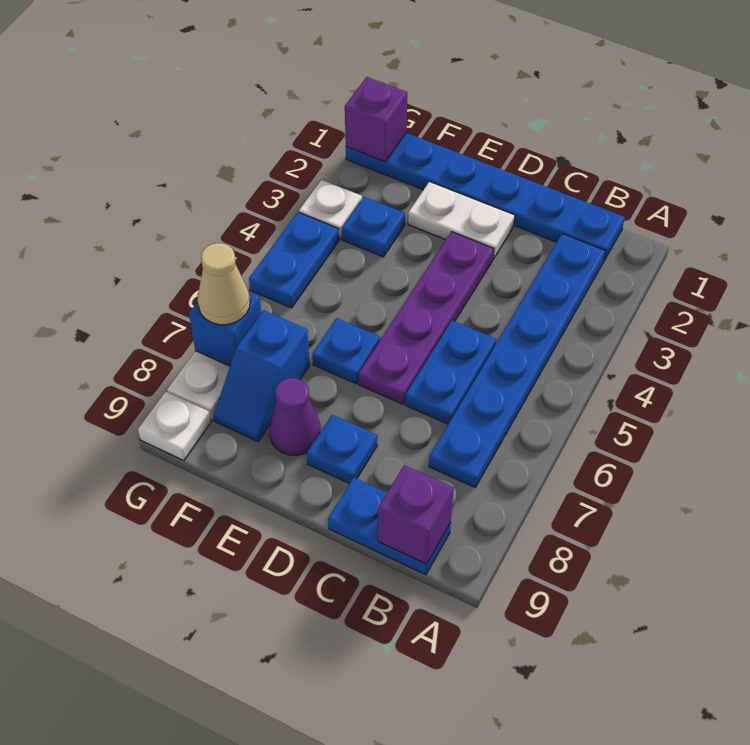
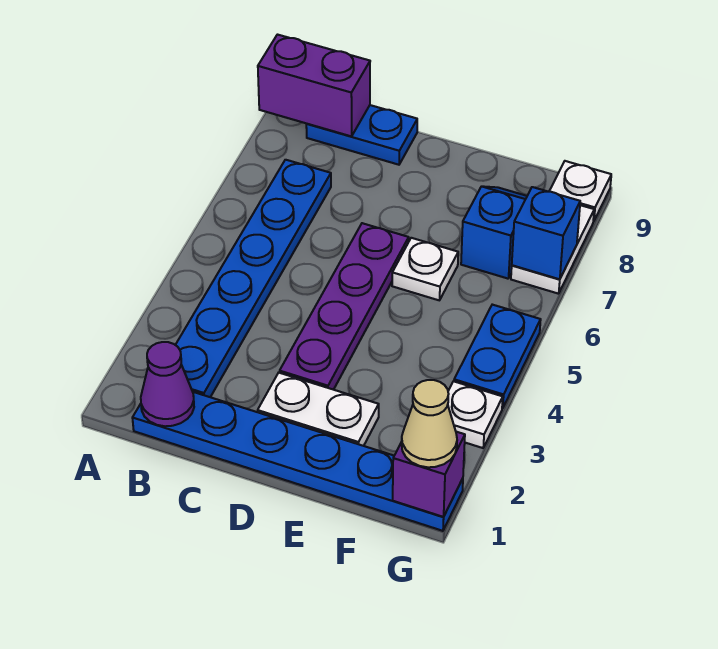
purple brick B9 level 2 -> purple brick A9:B9 level 2
blue plate C5:C6 level 1 -> none
blue plate D8 level 1 -> none
blue plate E6 level 1 -> white plate E6 level 1
purple cone E8 level 1 -> purple cone B1 level 2
blue plate F3 level 1 -> none
tan cone G7 level 3 -> tan cone G1 level 3

